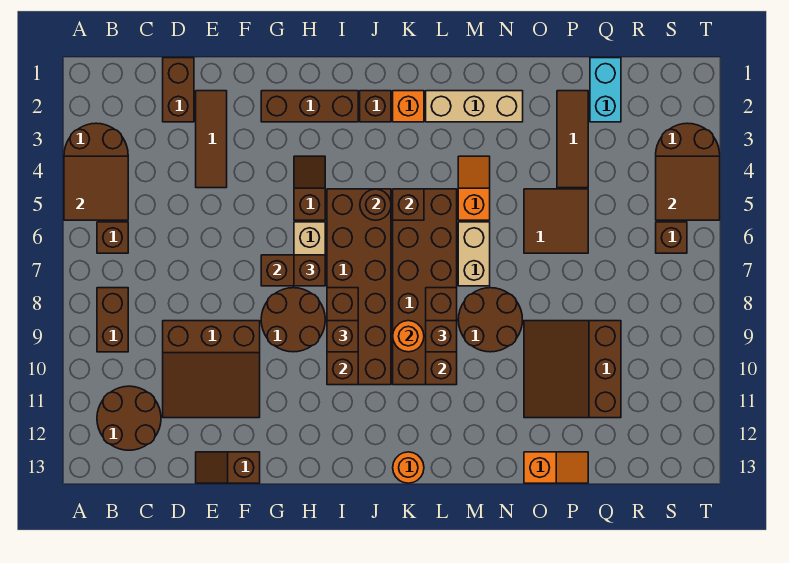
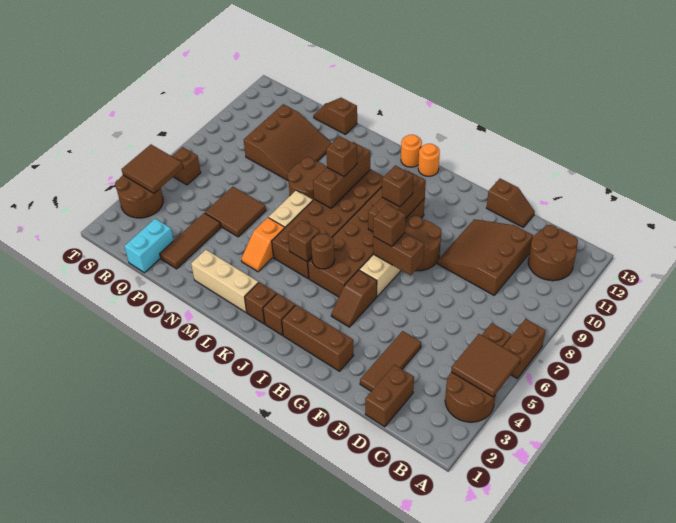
brown brick B8:B9 level 1 -> brown brick A6:A7 level 1
brown slope D9:F11 level 1 top 9 -> brown slope D9:F11 level 1 top D
orange brick K2 level 1 -> brown brick K2 level 1
orange round brick K9 level 2 -> orange round brick J13 level 1
orange slope O13:P13 level 1 top O -> brown slope O13:P13 level 1 top O

